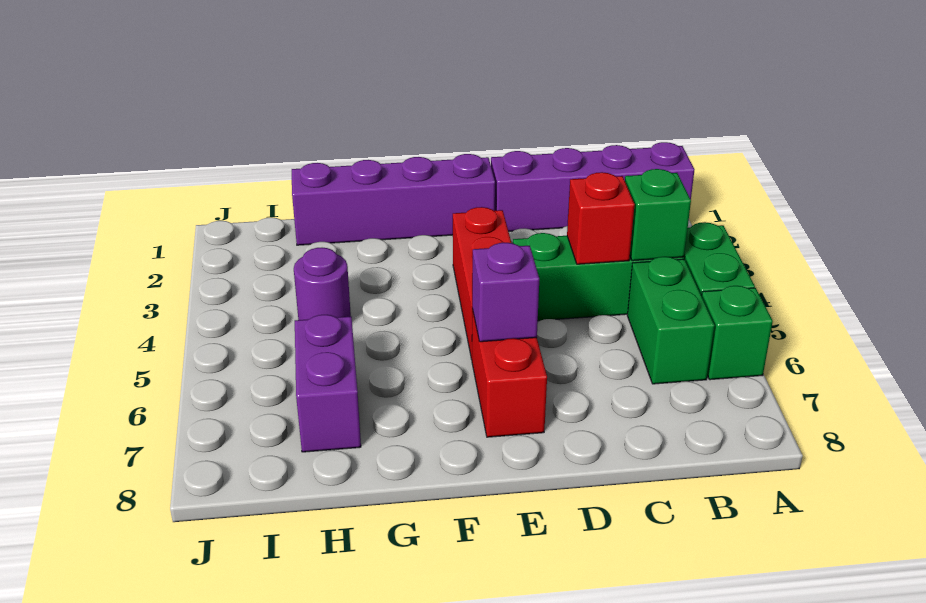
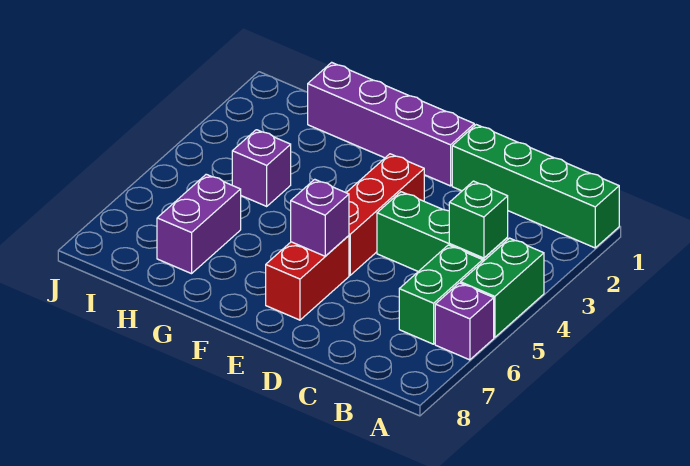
purple brick A1:D1 level 1 -> green brick A1:D1 level 1
green brick A6 level 1 -> purple brick A6 level 1
red brick C4 level 2 -> none
purple round brick H4 level 1 -> purple brick H4 level 1

